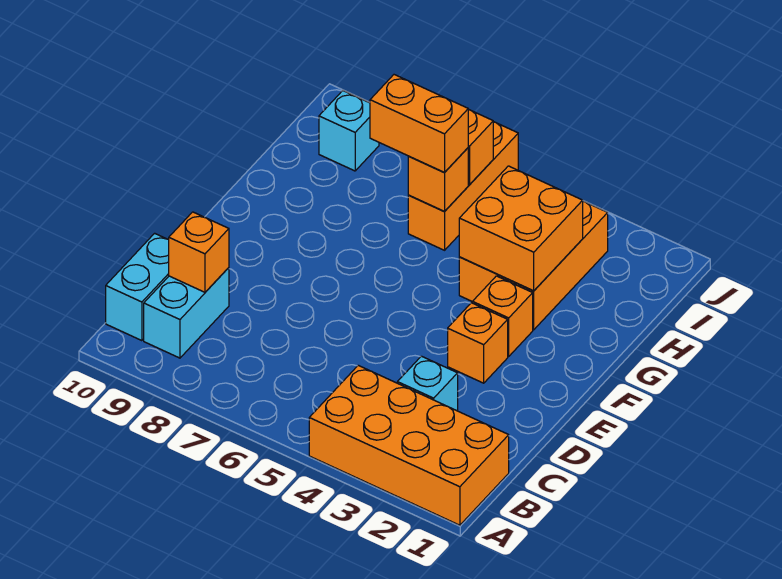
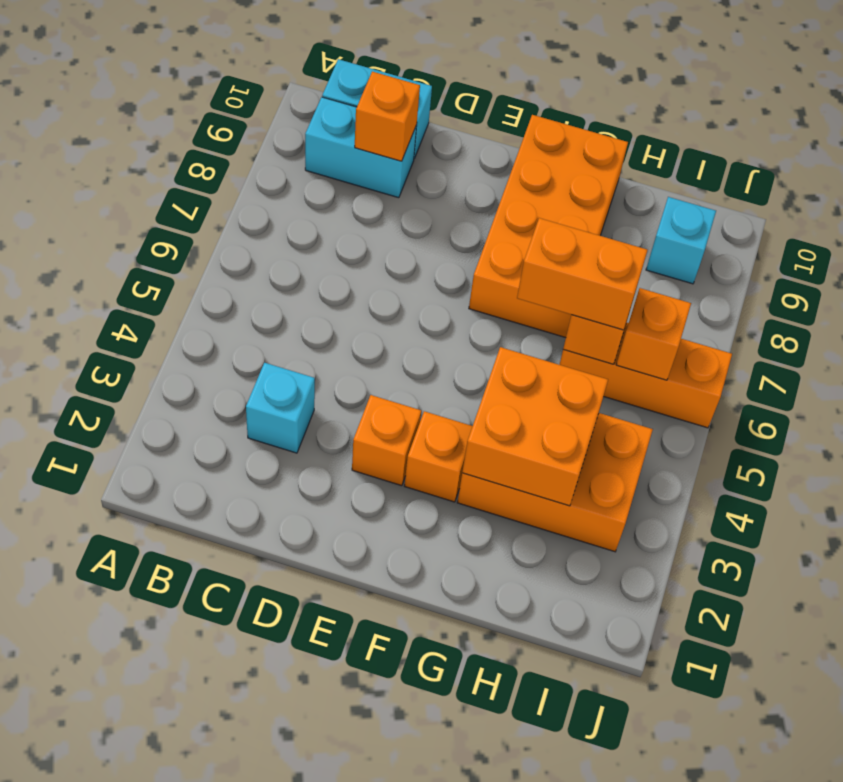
orange brick A1:B4 level 1 -> orange brick F7:G10 level 1
orange brick H6:H7 level 3 -> orange brick G6:H6 level 3

